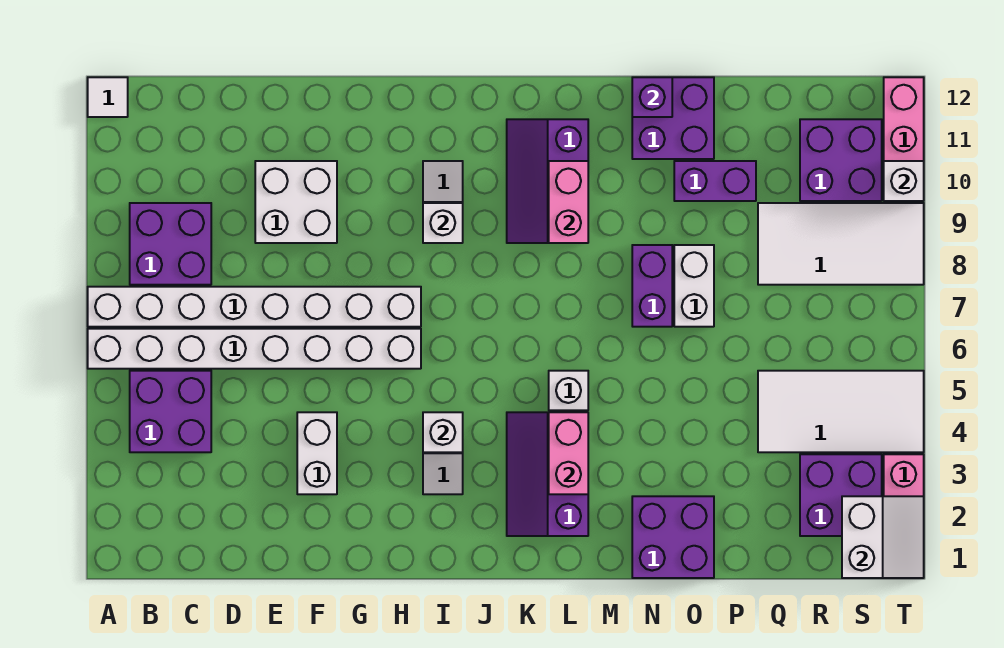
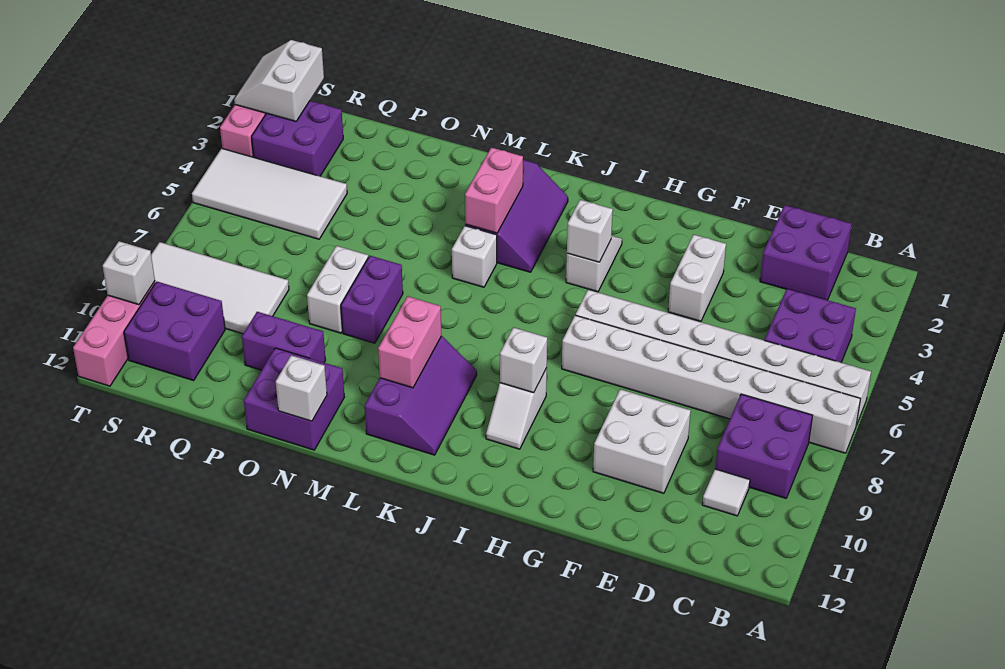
white tile A12 level 1 -> white tile C10 level 1
purple brick N1:O2 level 1 -> purple brick C1:D2 level 1
purple brick N12 level 2 -> white brick N12 level 2

